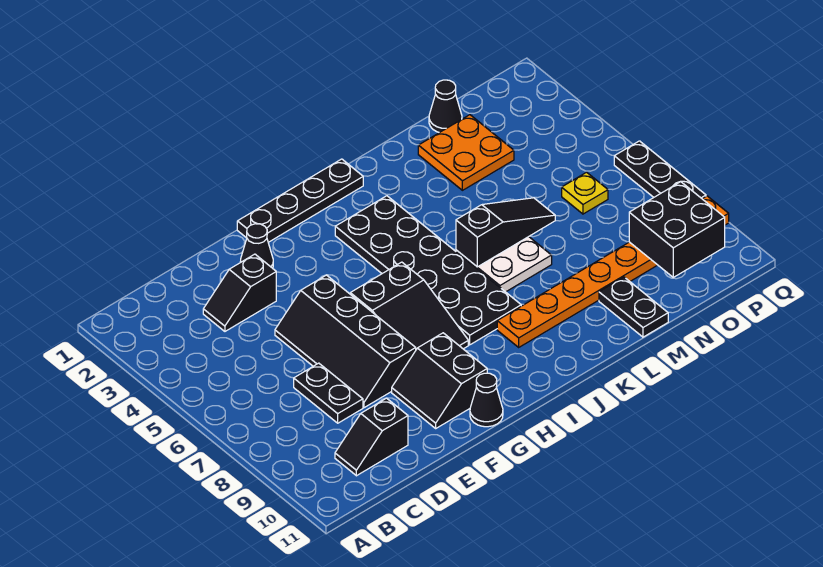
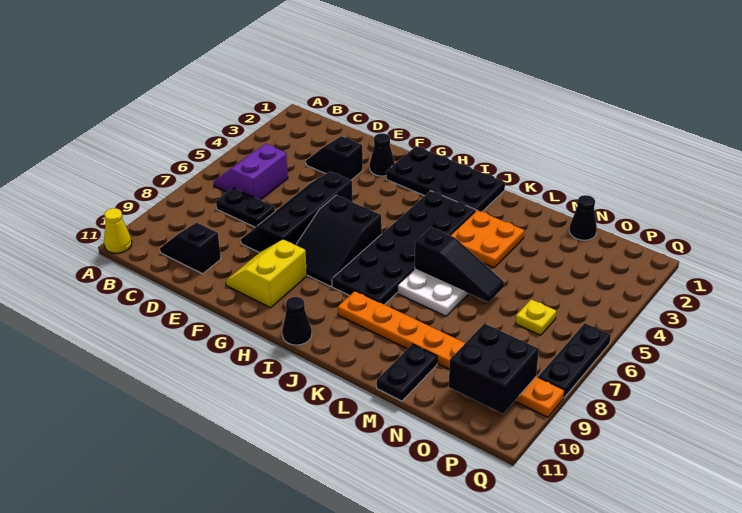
none -> yellow cone A11 level 1
none -> purple slope B5:C6 level 1 top C
black plate D7:D8 level 1 -> black plate C7:D7 level 1
black slope F9:G10 level 1 top G -> yellow slope F9:G10 level 1 top G
black plate G1:J1 level 1 -> black plate G1:J2 level 1
black cone G11 level 1 -> black cone I11 level 1
orange plate M2:N3 level 1 -> orange plate K3:L4 level 1

